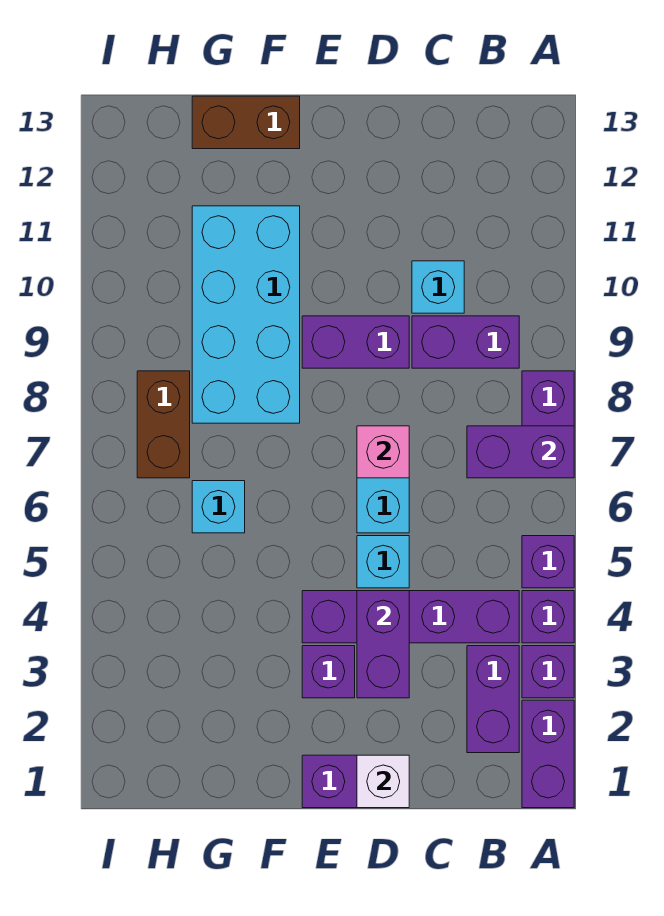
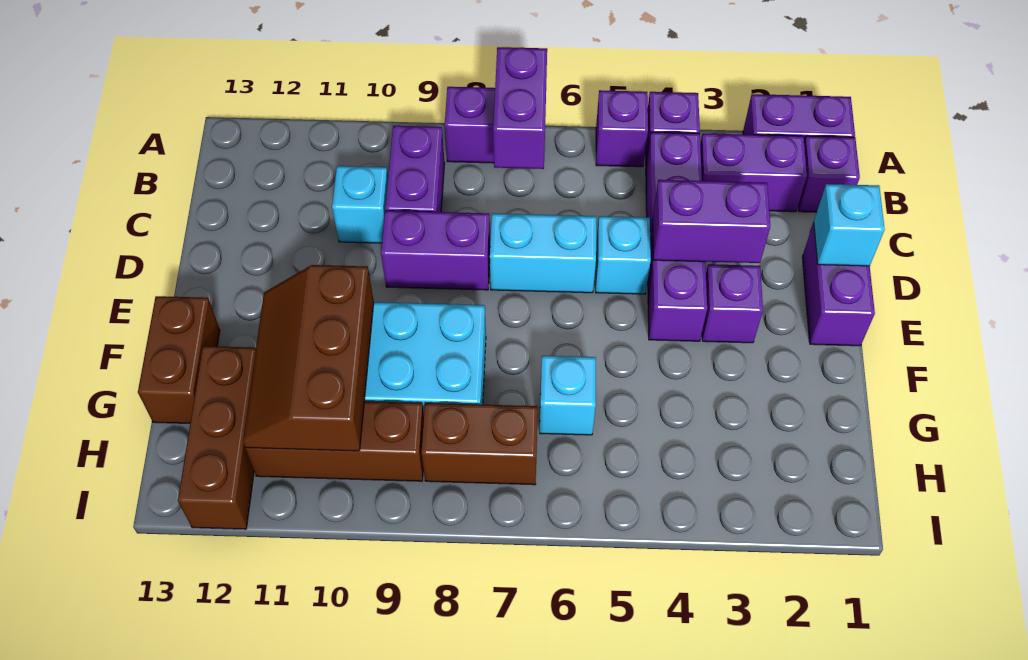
purple brick A3 level 1 -> purple brick B1 level 1
white brick D1 level 2 -> cyan brick D1 level 2
pink brick D7 level 2 -> none
purple brick D9:E9 level 1 -> purple brick D8:D9 level 1
none -> brown slope F10:H11 level 2 top 10
none -> brown brick G12:I12 level 1
none -> brown brick H9:H11 level 1

